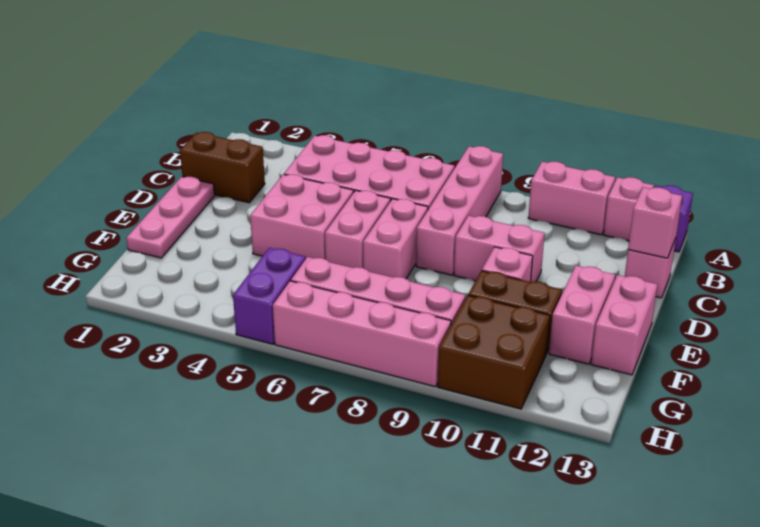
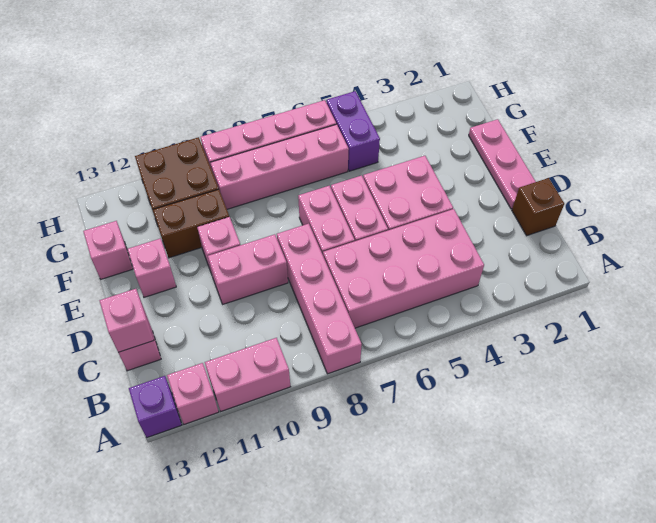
brown brick C1:C2 level 1 -> brown brick C1 level 1
pink brick E12:F12 level 1 -> pink brick E12 level 1
pink brick E13:F13 level 1 -> pink brick F13 level 1

